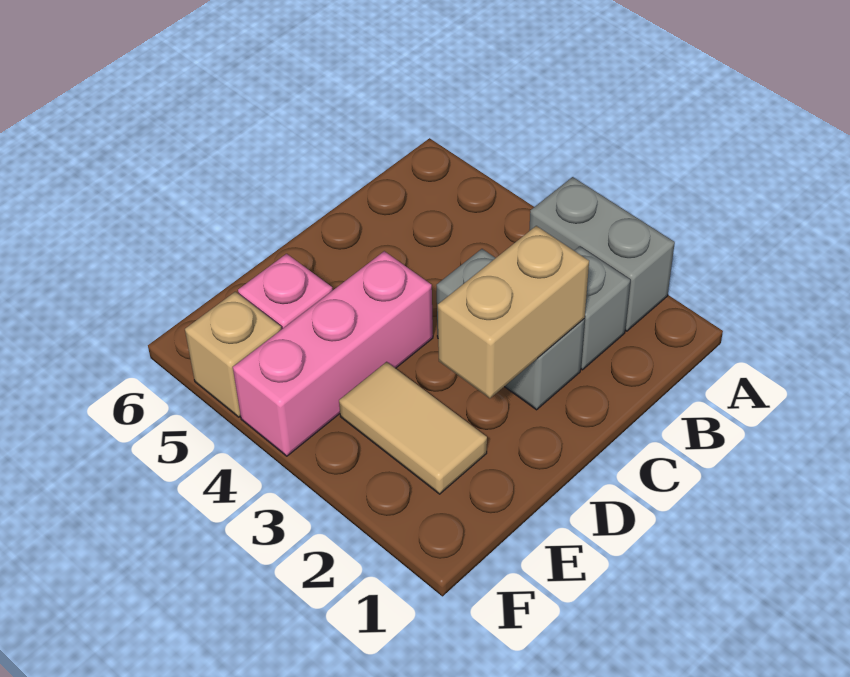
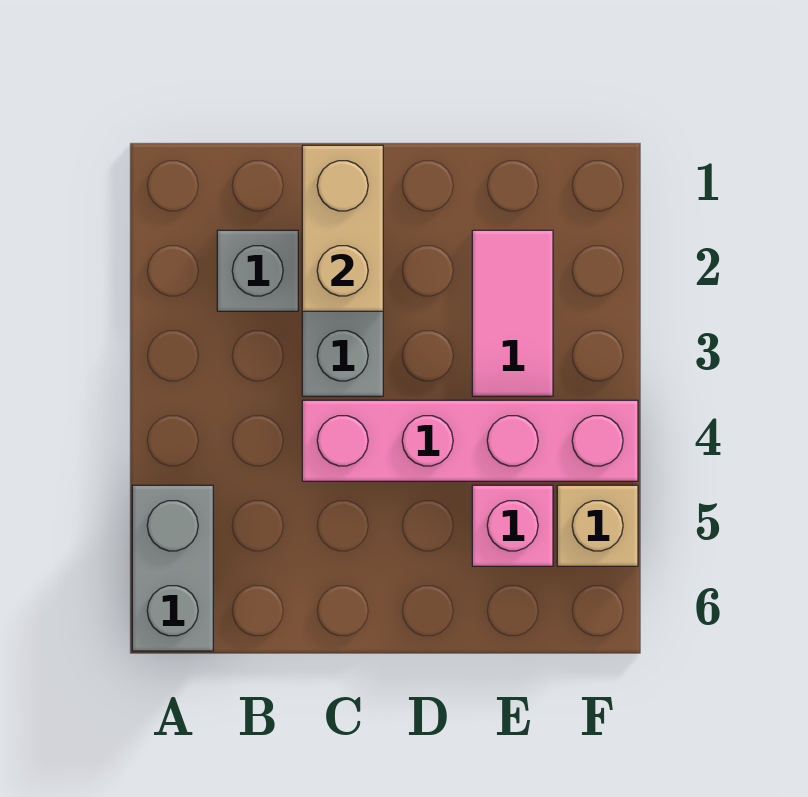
grey brick A2:A3 level 1 -> grey brick A5:A6 level 1
tan brick C2:D2 level 2 -> tan brick C1:C2 level 2
pink brick D4:F4 level 1 -> pink brick C4:F4 level 1
tan tile E2:E3 level 1 -> pink tile E2:E3 level 1

